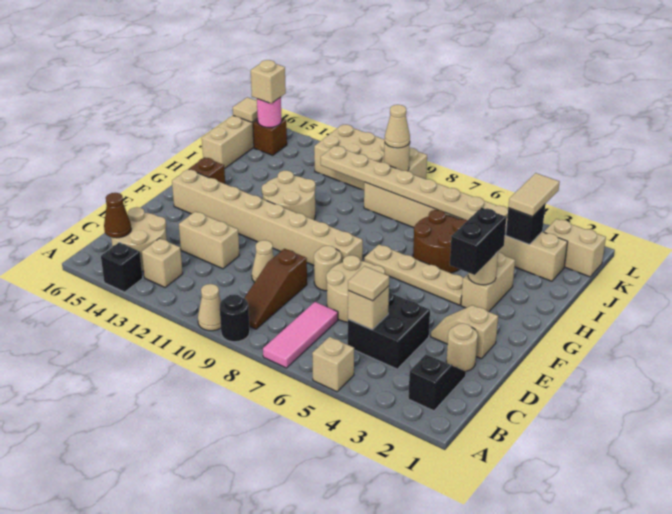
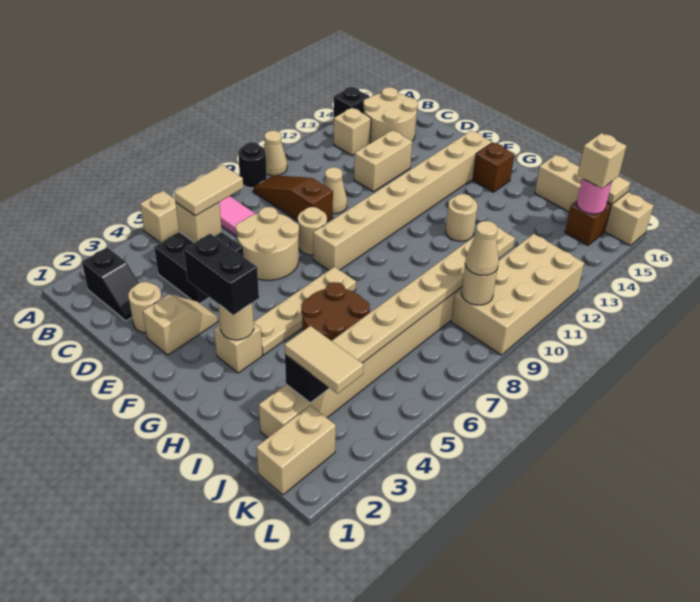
brown cone B15 level 2 -> none
tan tile C5 level 3 -> tan tile C5:C6 level 3
tan brick G3:H3 level 1 -> tan brick G3 level 1
tan round brick G11:H12 level 1 -> tan round brick H12 level 1

